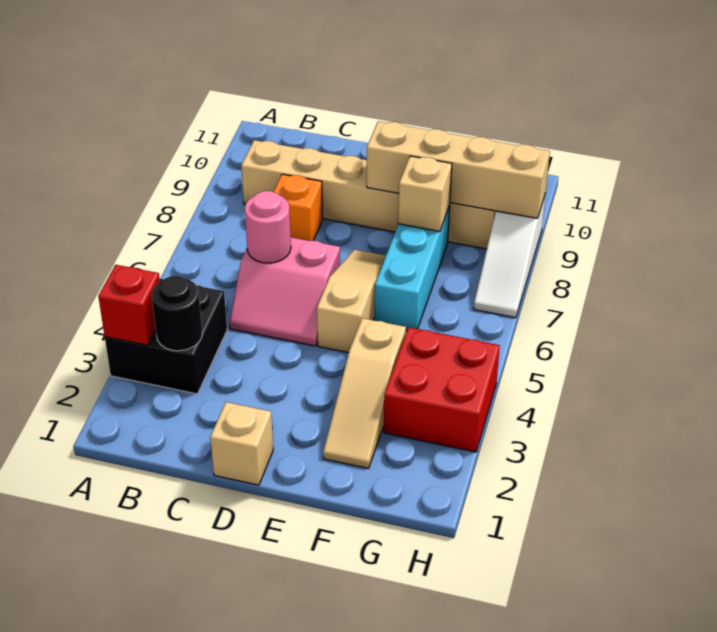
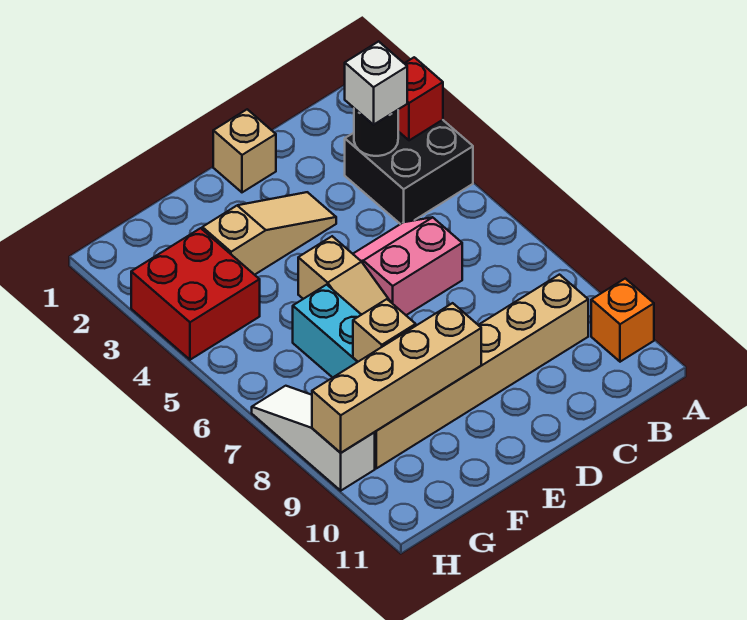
none -> white brick B3 level 3
pink round brick C6 level 2 -> none
orange brick C8 level 1 -> orange brick A10 level 1
tan slope F2:F4 level 1 top 4 -> tan slope D3:F3 level 1 top F

